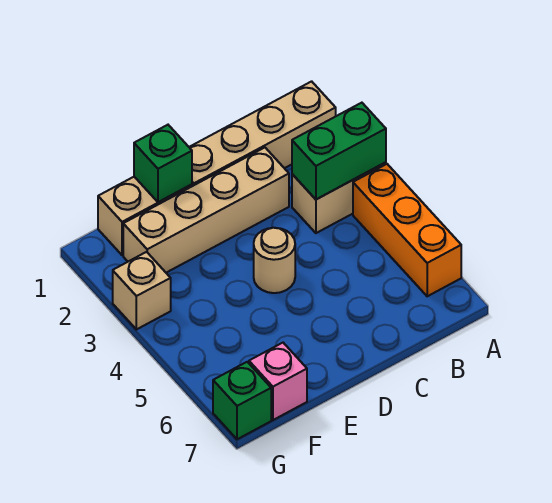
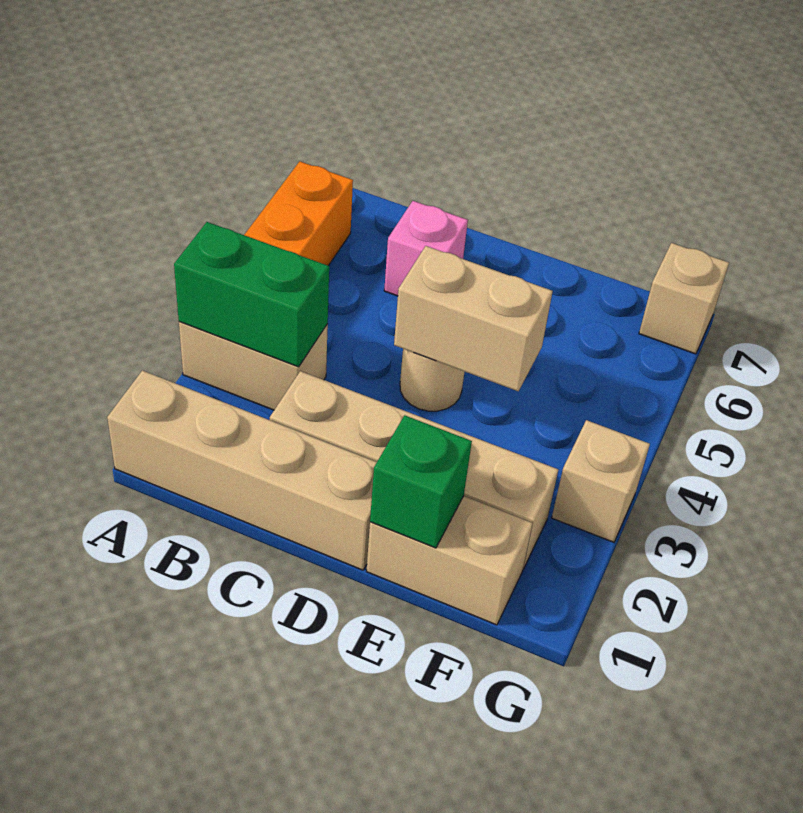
none -> tan brick D4:E4 level 2
pink brick F7 level 1 -> pink brick C6 level 1
green brick G7 level 1 -> tan brick G7 level 1

